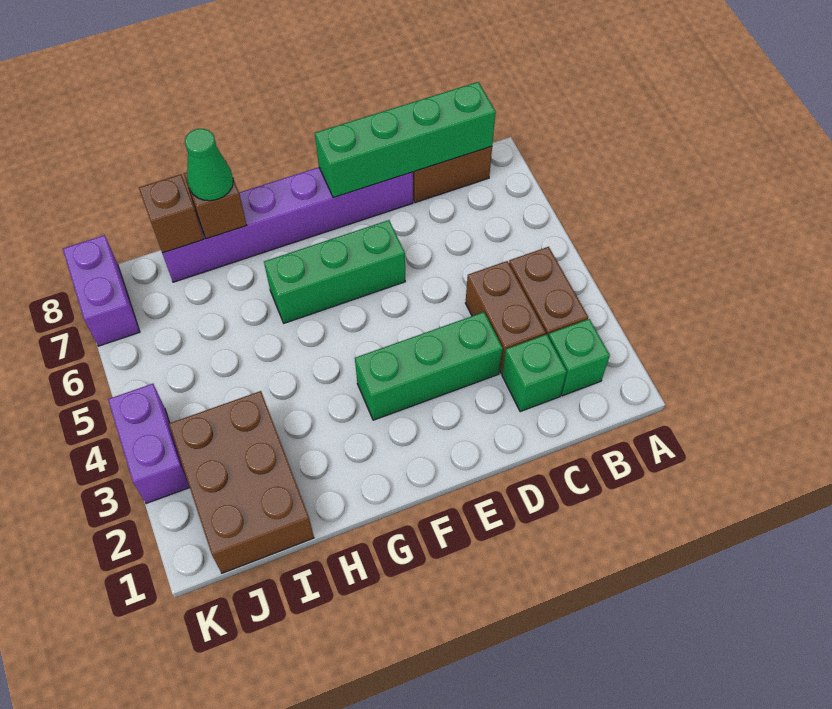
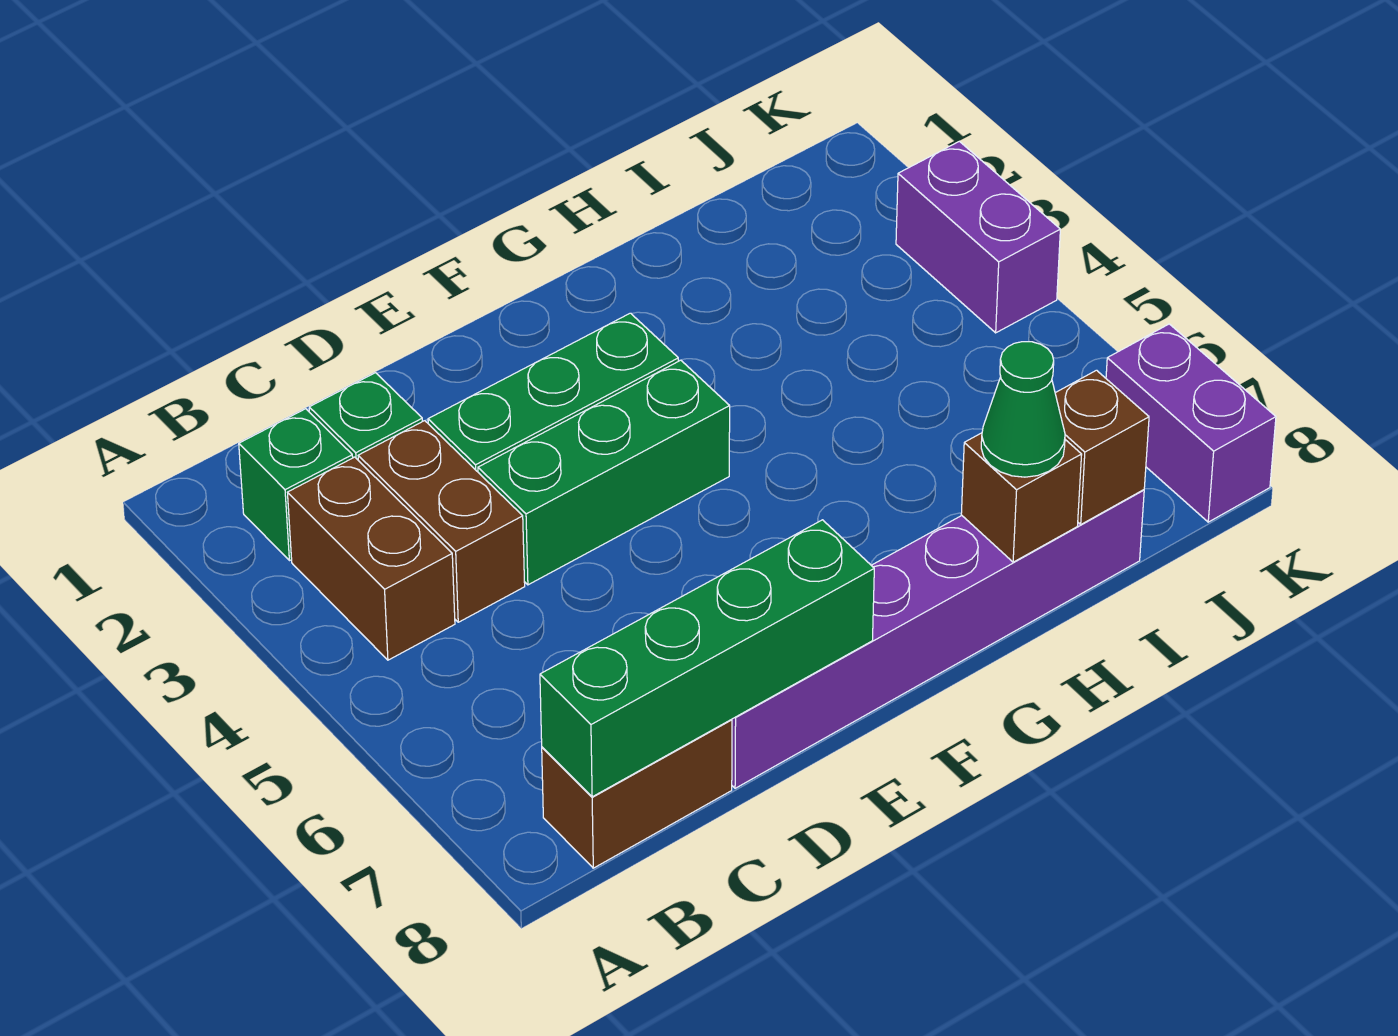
green brick E6:G6 level 1 -> green brick D4:F4 level 1
brown brick I1:J3 level 1 -> none

